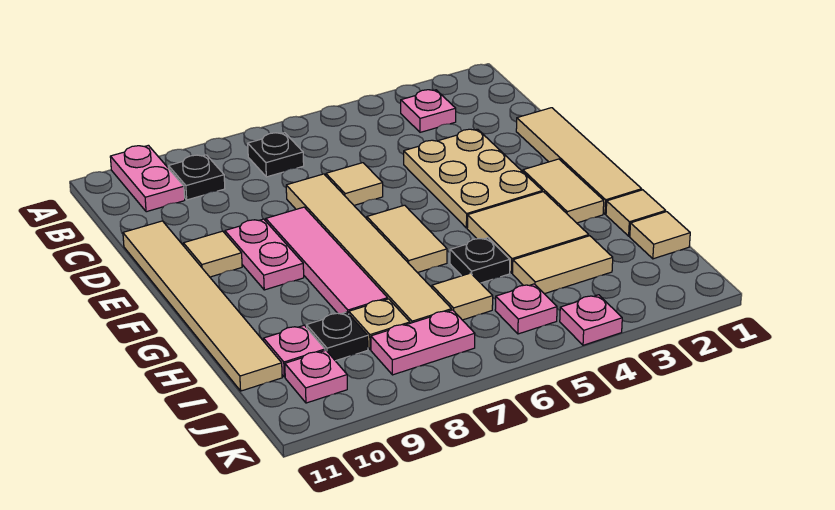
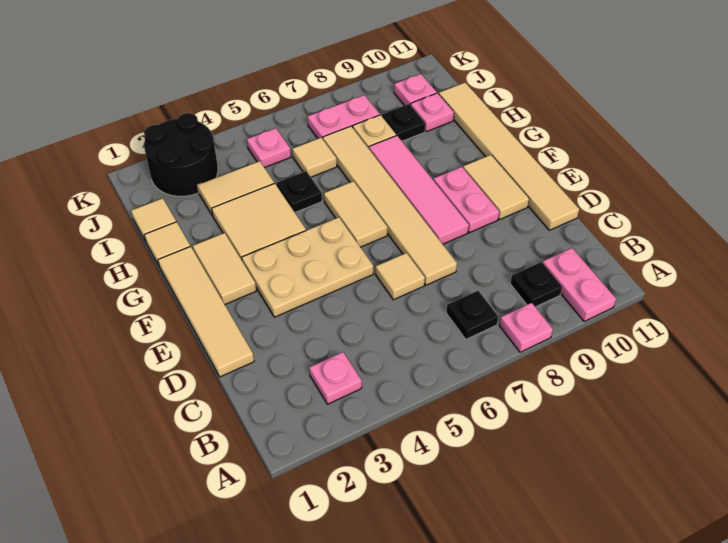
tan plate D3:F4 level 1 -> tan plate E3:F5 level 1
tan tile E10 level 1 -> tan tile E10:F10 level 1
none -> black round brick J2:K3 level 1
pink plate K4 level 1 -> pink plate A8 level 1

